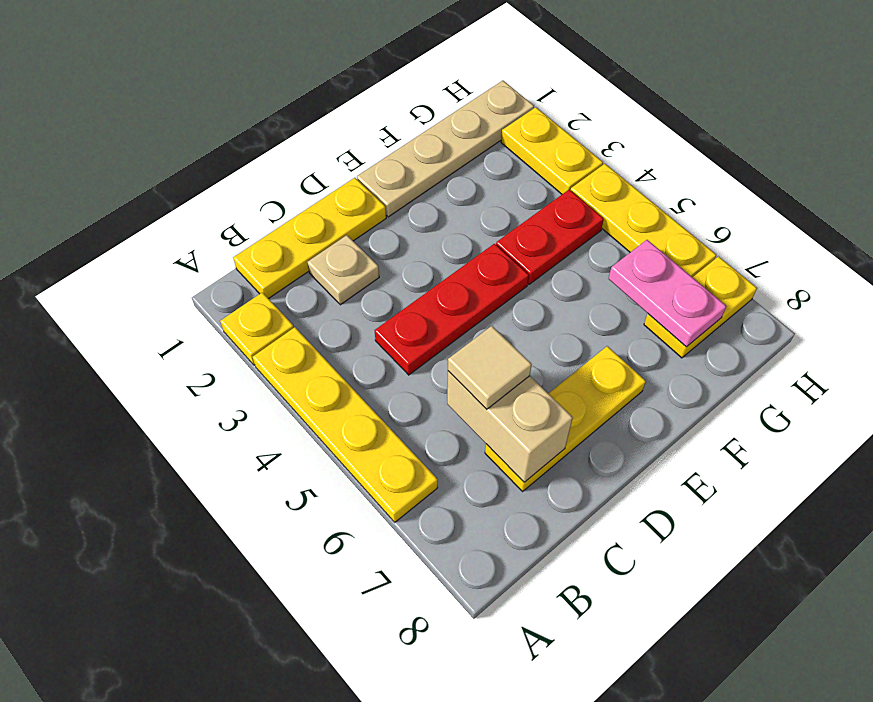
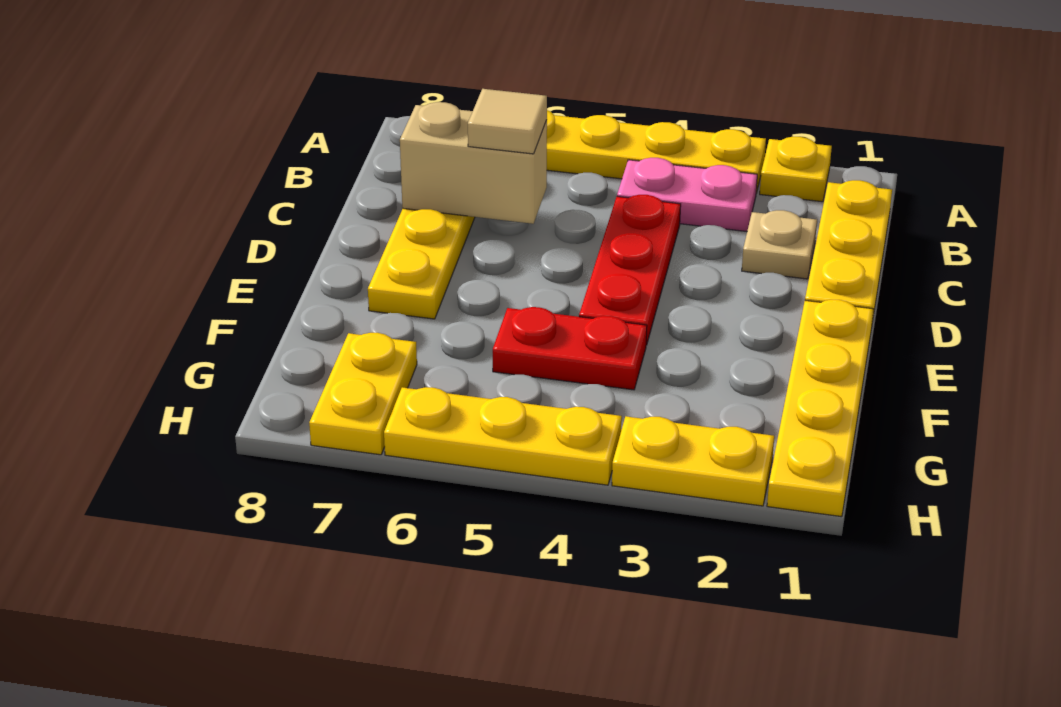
tan plate E1:H1 level 1 -> yellow plate E1:H1 level 1
red plate F4:G4 level 1 -> red plate F4:F5 level 1
pink plate G6:G7 level 2 -> pink plate B3:B4 level 1

